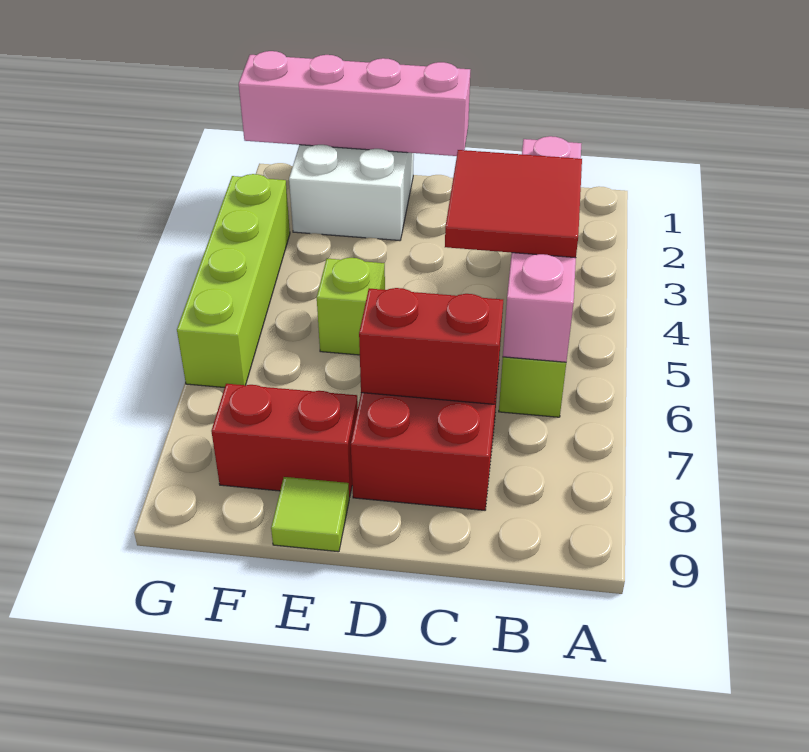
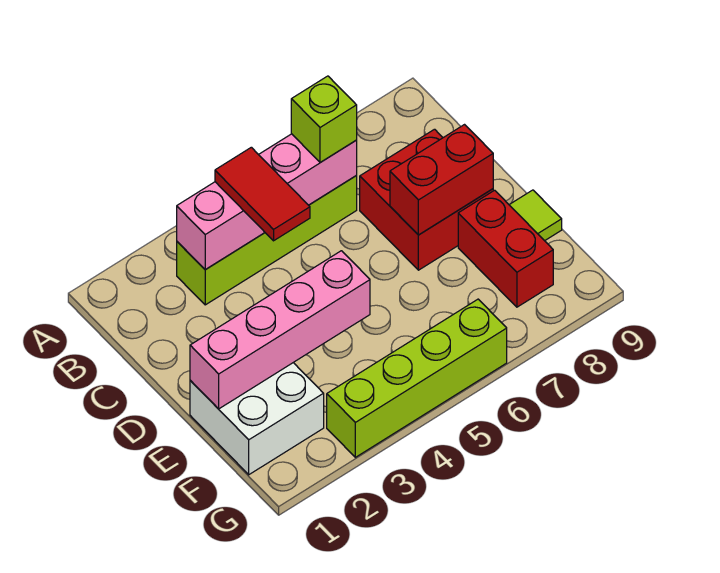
red tile B4:C5 level 3 -> red tile B4:C4 level 3
red brick C7:D7 level 2 -> red brick D7:D8 level 2
pink brick D1:G1 level 2 -> pink brick E1:E4 level 2
lime brick E5 level 1 -> lime brick B6 level 3

